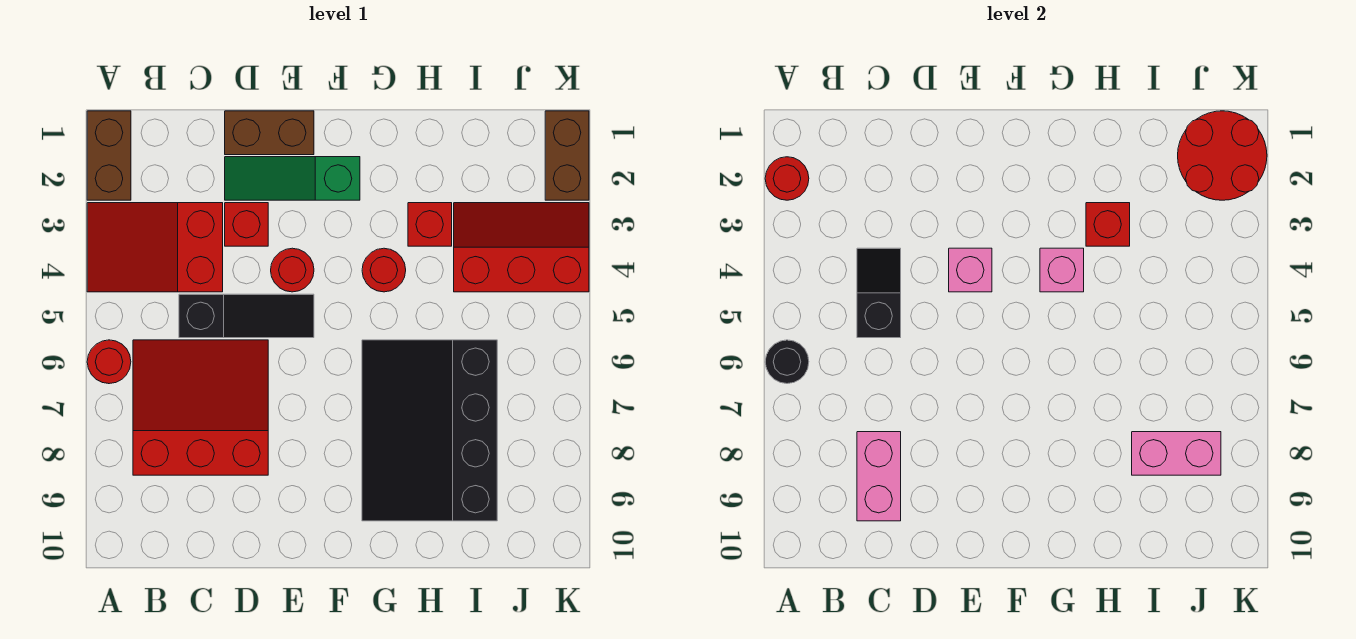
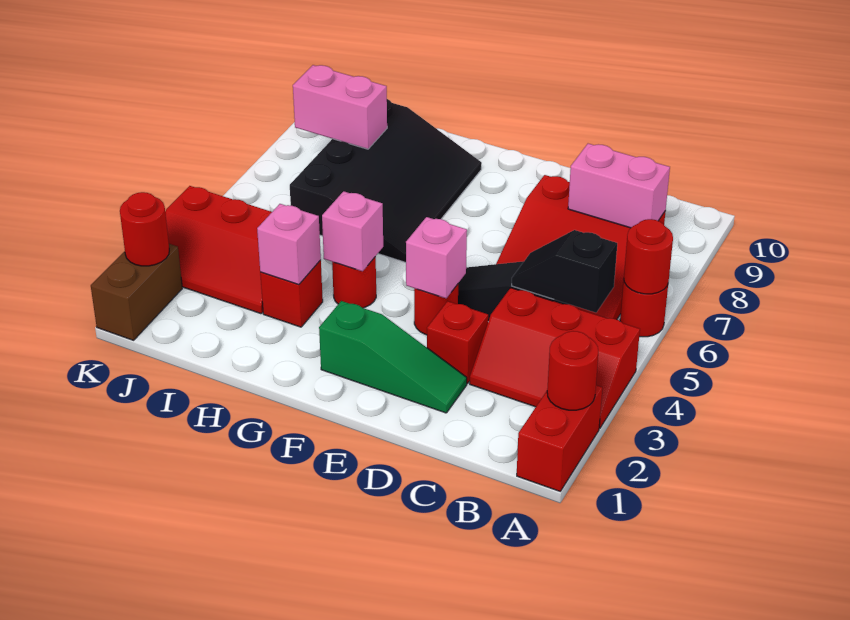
brown brick A1:A2 level 1 -> red brick A1:A2 level 1
red slope A3:C4 level 1 top C -> red slope A3:C4 level 1 top 4
black round brick A6 level 2 -> red round brick A6 level 2
black slope C4:C5 level 2 top 5 -> black slope B5:C5 level 2 top B
pink brick C8:C9 level 2 -> pink brick B8:C8 level 2
brown brick D1:E1 level 1 -> none
red brick H3 level 2 -> pink brick H3 level 2
red round brick J1:K2 level 2 -> red round brick K2 level 2

